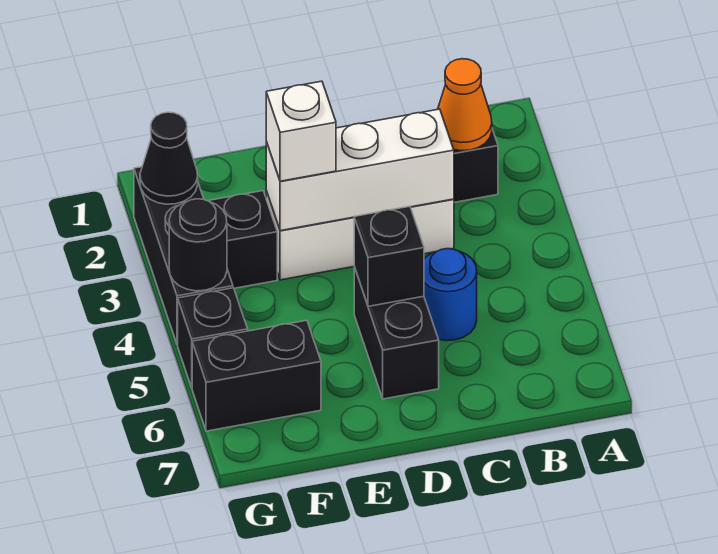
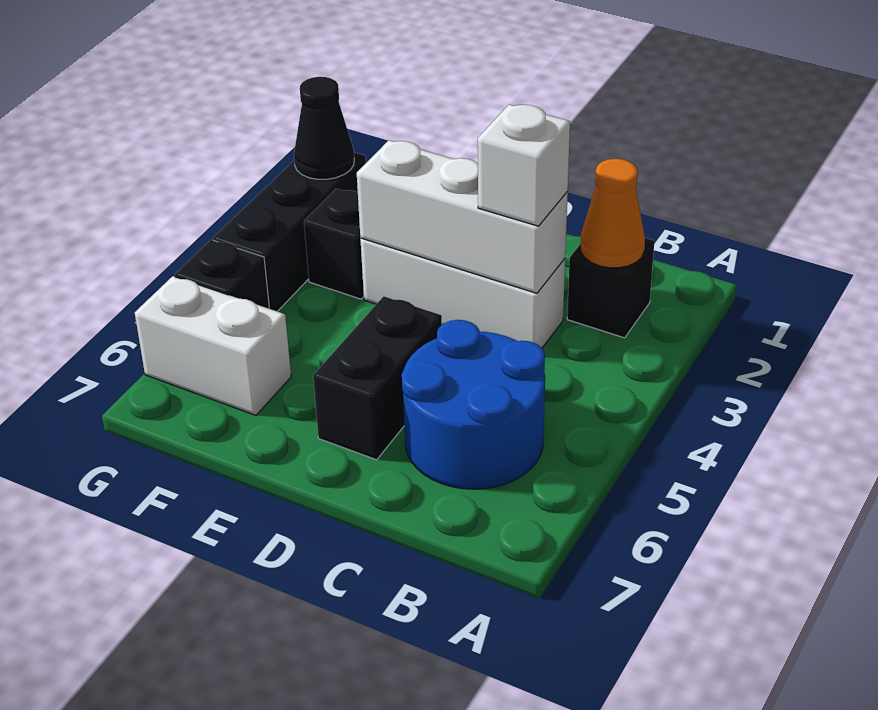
blue round brick C5 level 1 -> blue round brick B5:C6 level 1
black brick D5 level 2 -> none
white brick E3 level 3 -> white brick C3 level 3
black brick F6:G6 level 1 -> white brick F6:G6 level 1
black round brick G4 level 2 -> none

